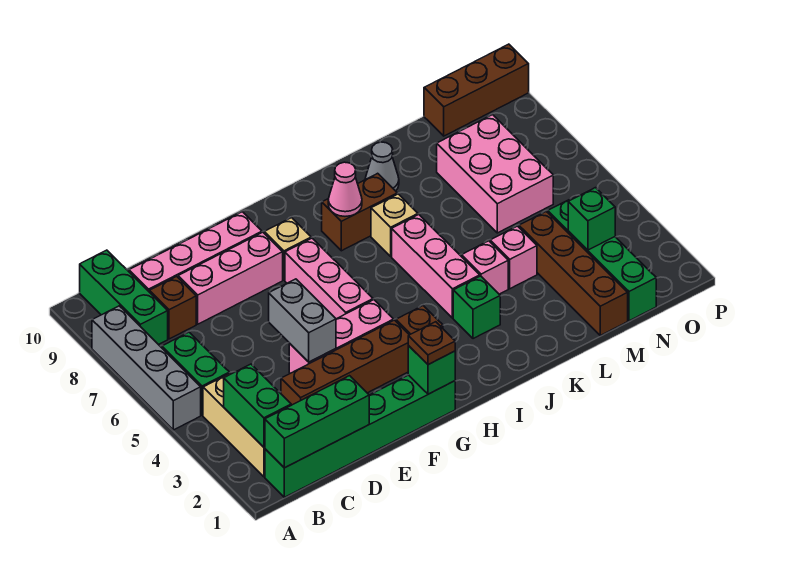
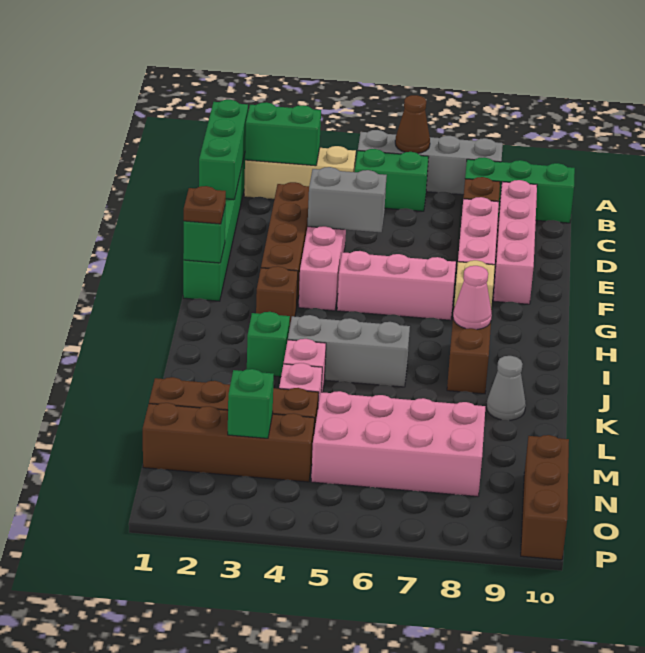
none -> brown cone A6 level 2
pink brick J4:J6 level 1 -> grey brick J4:J6 level 1
tan brick J7 level 1 -> none
pink brick M6:N8 level 1 -> pink brick M5:N8 level 1
green brick N1:N4 level 1 -> brown brick N1:N4 level 1

